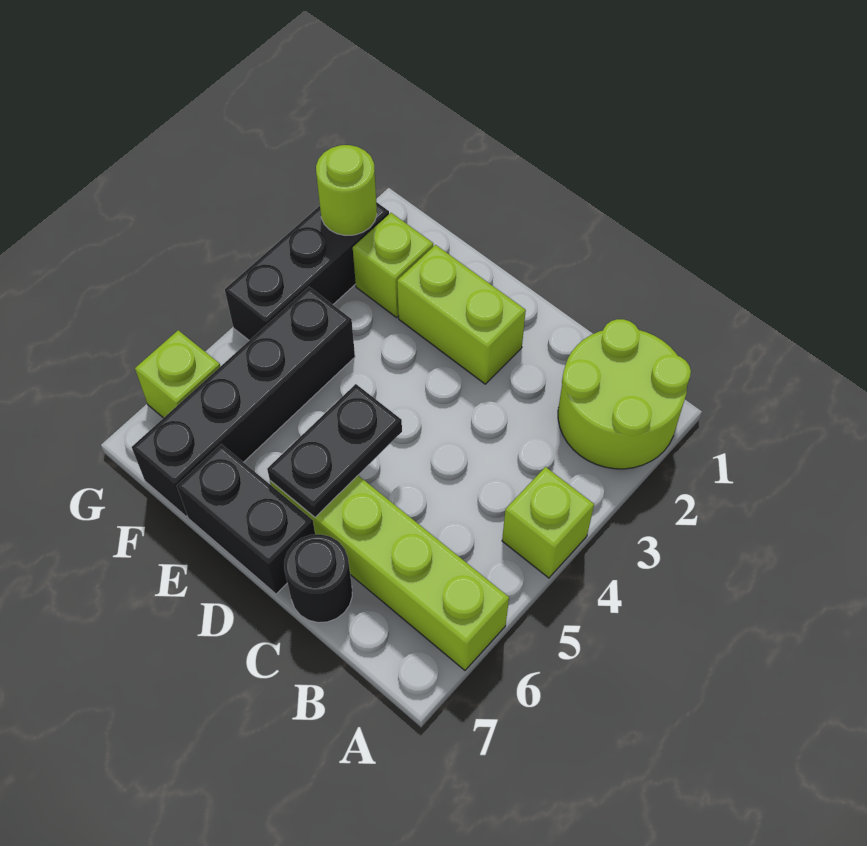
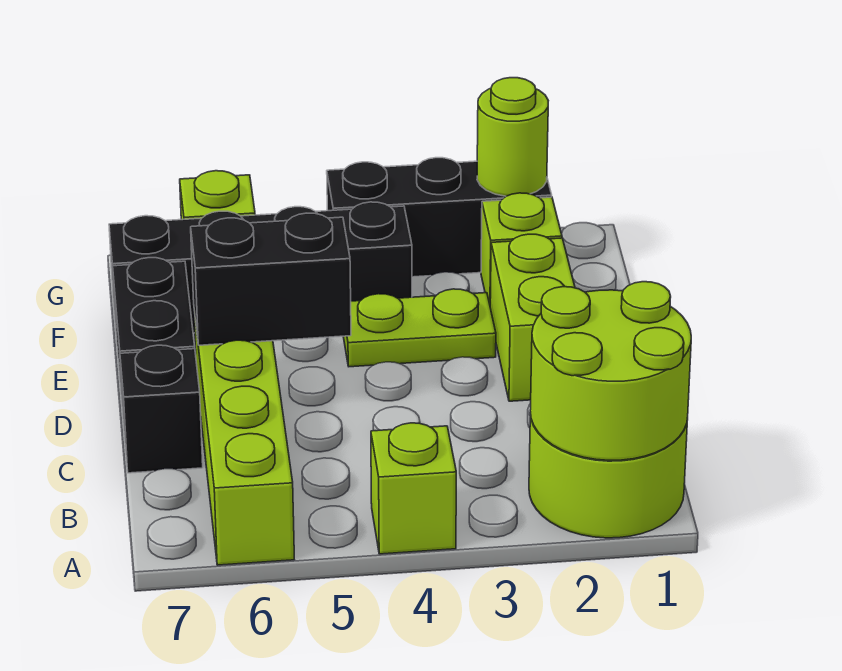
none -> lime round brick A1:B2 level 2
black round brick C7 level 1 -> black brick C7 level 1
black plate D5:D6 level 2 -> black brick D5:D6 level 2
none -> lime plate E3:E4 level 1

